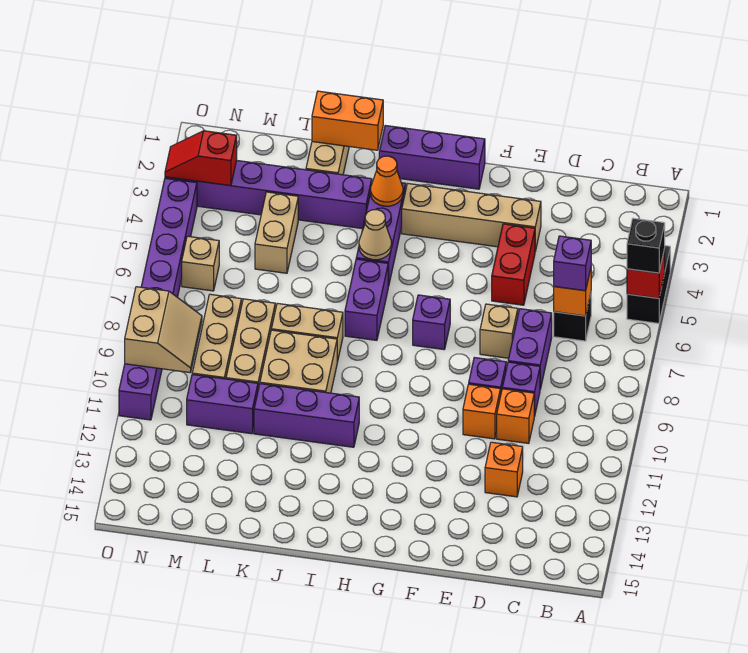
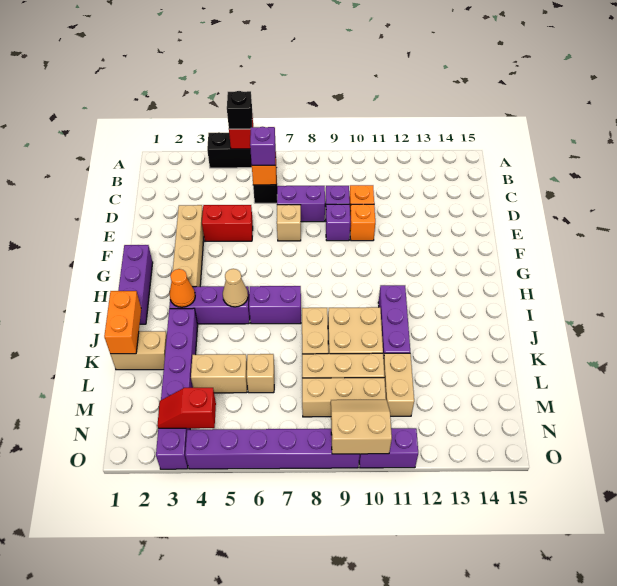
orange brick D12 level 1 -> none
purple brick G7 level 1 -> none
purple brick L11:M11 level 1 -> tan brick L11:M11 level 1
red slope N3:O3 level 2 top N -> red slope N3:N4 level 2 top 4
tan brick N6 level 1 -> tan brick L6 level 1

